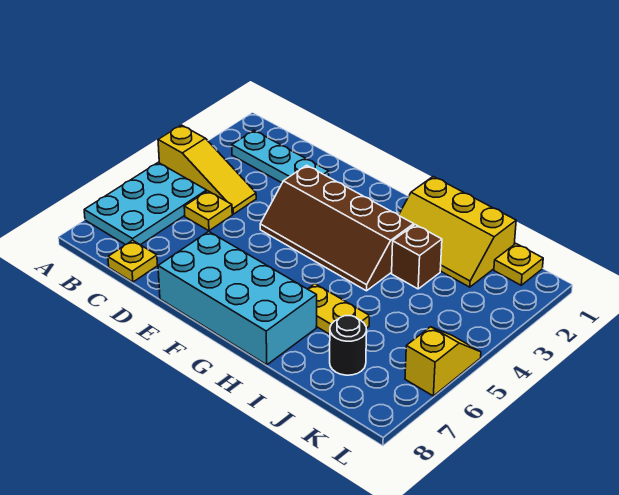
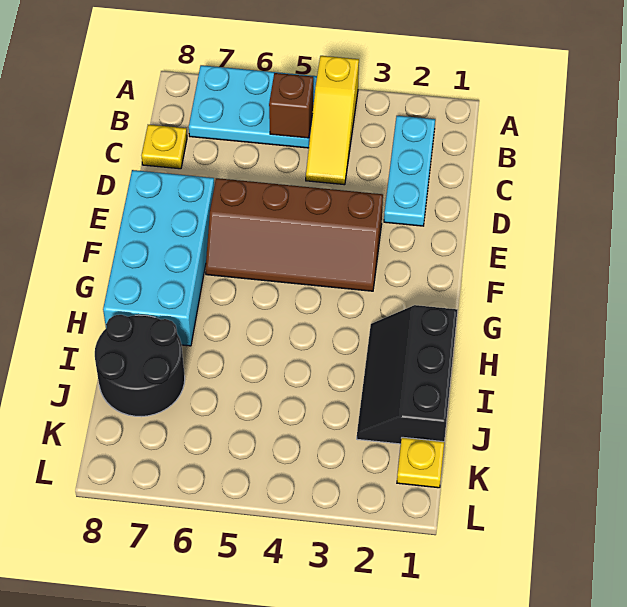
yellow plate C5 level 1 -> none
brown slope E3:H4 level 1 top 3 -> brown slope E3:F6 level 1 top E
yellow slope H1:J2 level 1 top 1 -> black slope H1:J2 level 1 top 1
yellow plate H6:I6 level 1 -> none
brown brick I3 level 1 -> brown brick B5 level 2
black round brick J7 level 1 -> black round brick I7:J8 level 1
yellow slope L5:L6 level 1 top 6 -> none

